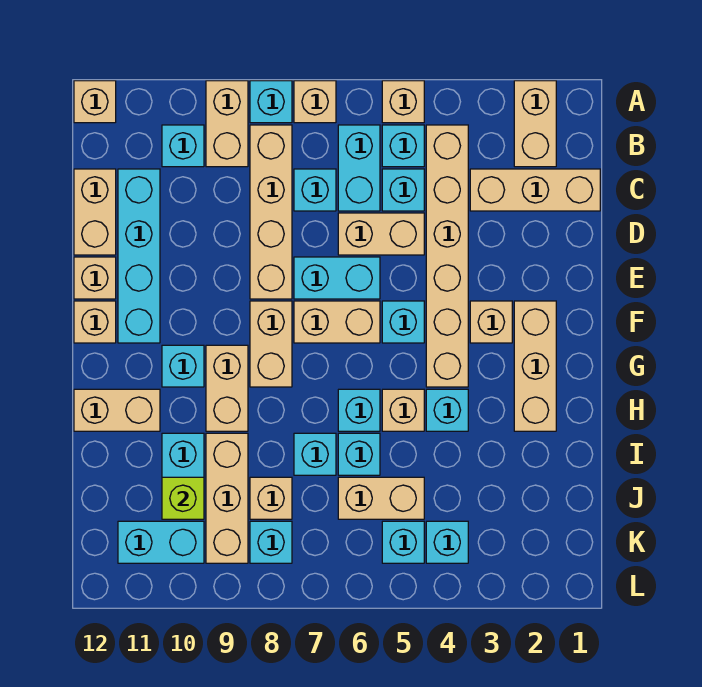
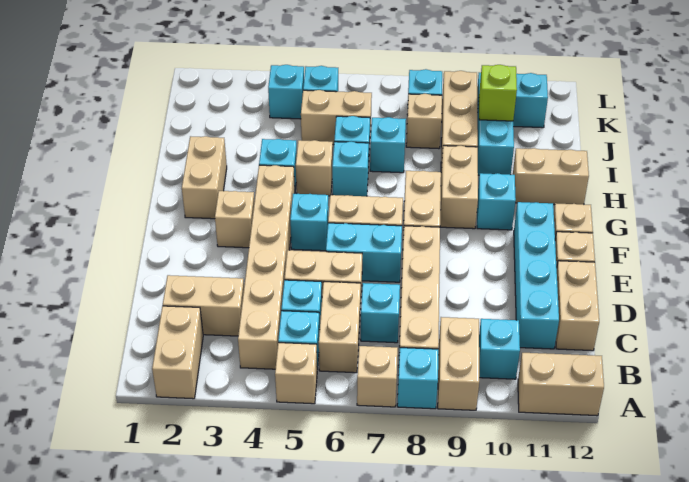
tan brick A12 level 1 -> tan brick A11:A12 level 1
cyan brick B6:C6 level 1 -> tan brick B6:C6 level 1
tan brick C1:C3 level 1 -> tan brick C2:C3 level 1
tan brick F2:H2 level 1 -> tan brick G2:H2 level 1

